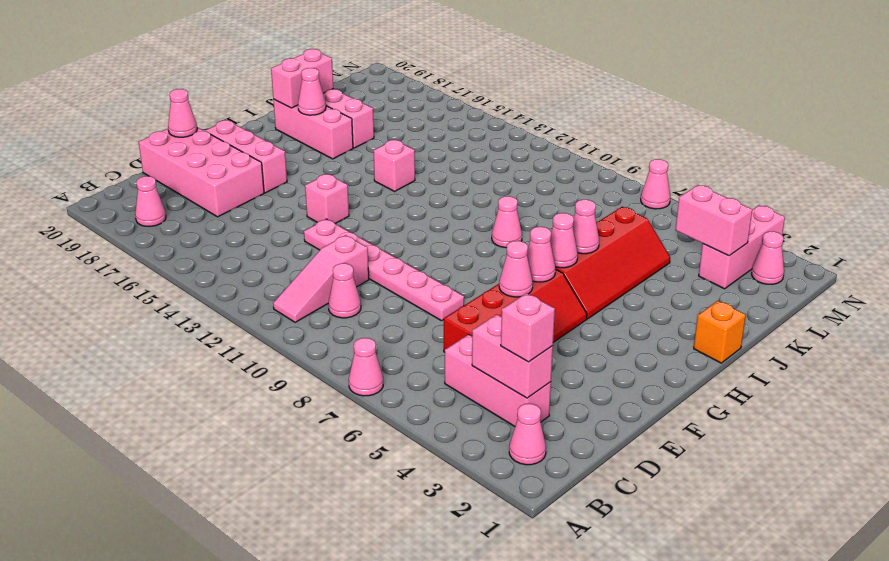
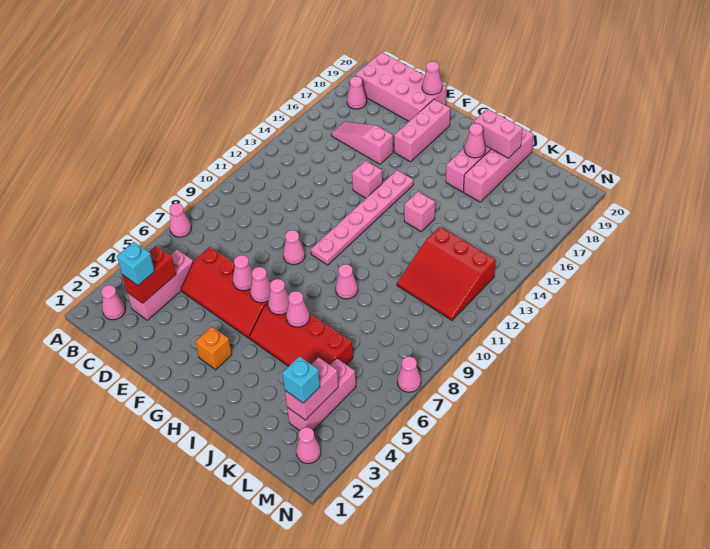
pink slope B11:D11 level 1 top D -> pink slope C16:E16 level 1 top E
pink brick C3:C4 level 2 -> red brick C3:C4 level 2
pink brick C3 level 3 -> cyan brick C3 level 3
pink cone C10 level 1 -> pink cone F9 level 1
pink brick D17:E20 level 1 -> pink brick B19:E20 level 1
pink plate E8:E13 level 1 -> pink plate G10:G15 level 1
orange brick I1 level 1 -> orange brick G3 level 1
none -> red slope K11:M13 level 1 top 13
pink brick L3:N3 level 1 -> pink brick L3:L5 level 1
none -> cyan brick L3 level 3

